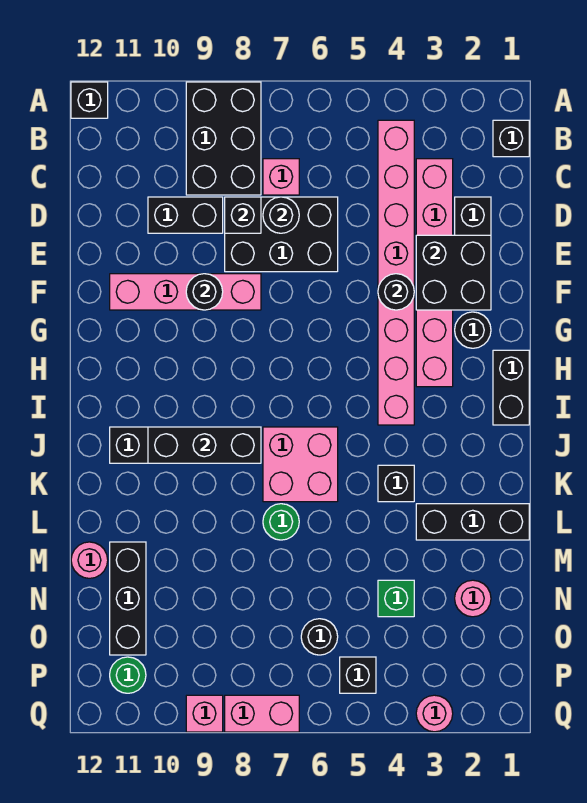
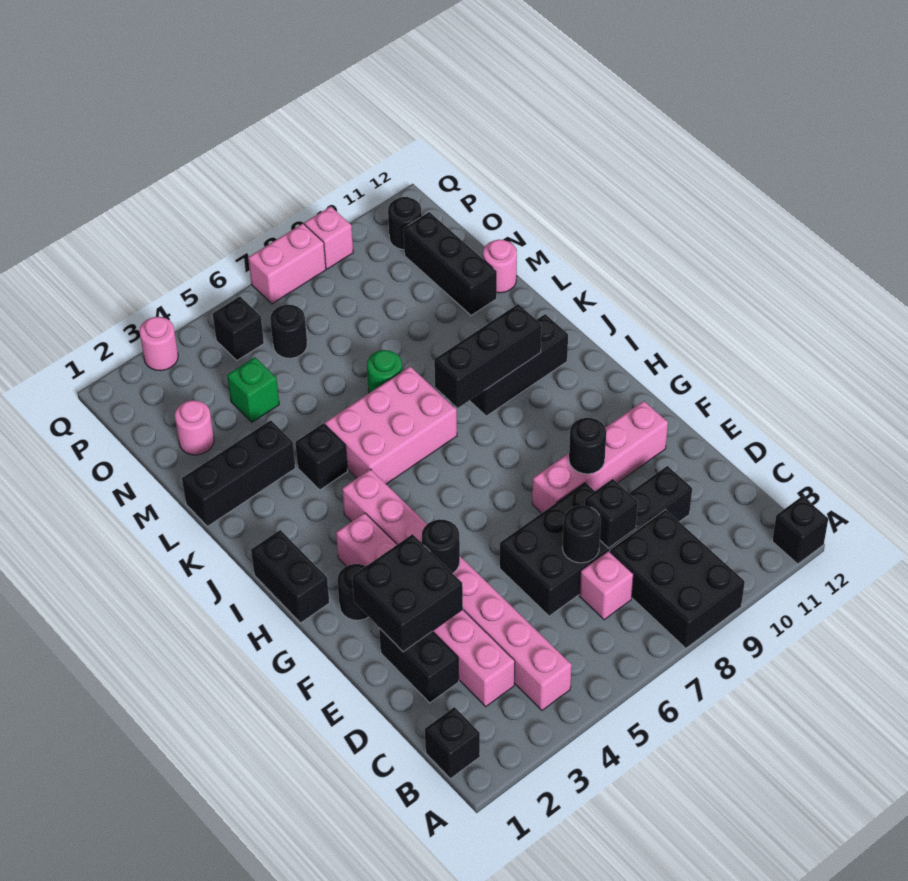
pink brick J6:K7 level 1 -> pink brick J5:K7 level 1
green round brick P11 level 1 -> black round brick P11 level 1

